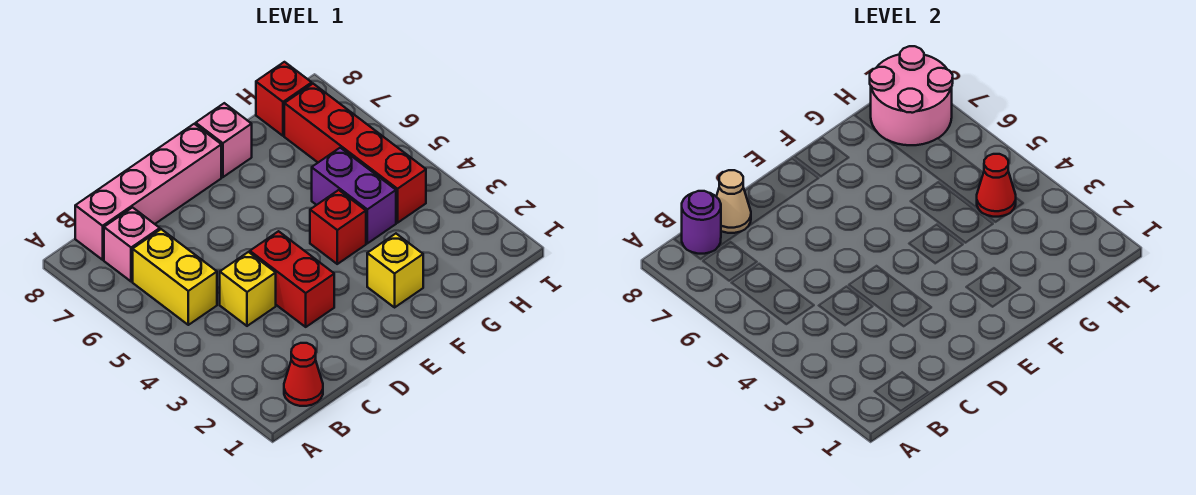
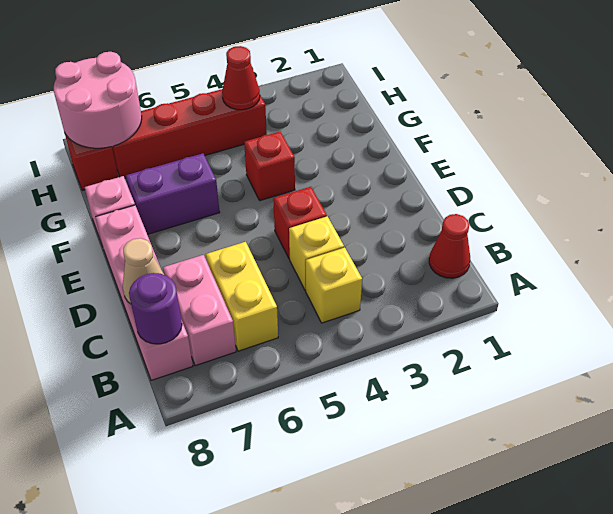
yellow brick B5:B6 level 1 -> yellow brick B6:C6 level 1
pink brick B7 level 1 -> pink brick B7:C7 level 1
red brick D3:D4 level 1 -> red brick D4 level 1
yellow brick F2 level 1 -> yellow brick B4 level 1
purple brick G4:G5 level 1 -> purple brick F6:F7 level 1

